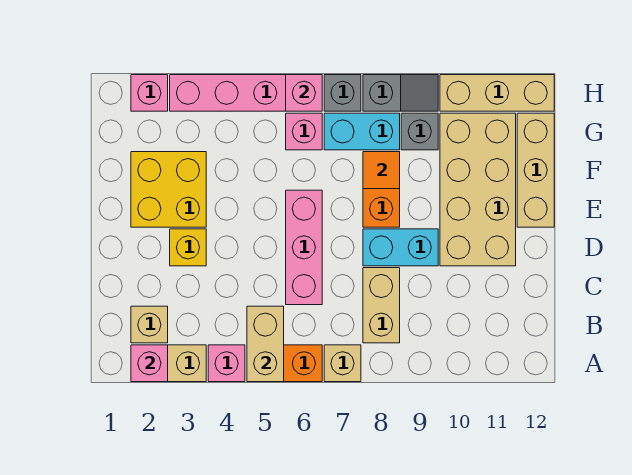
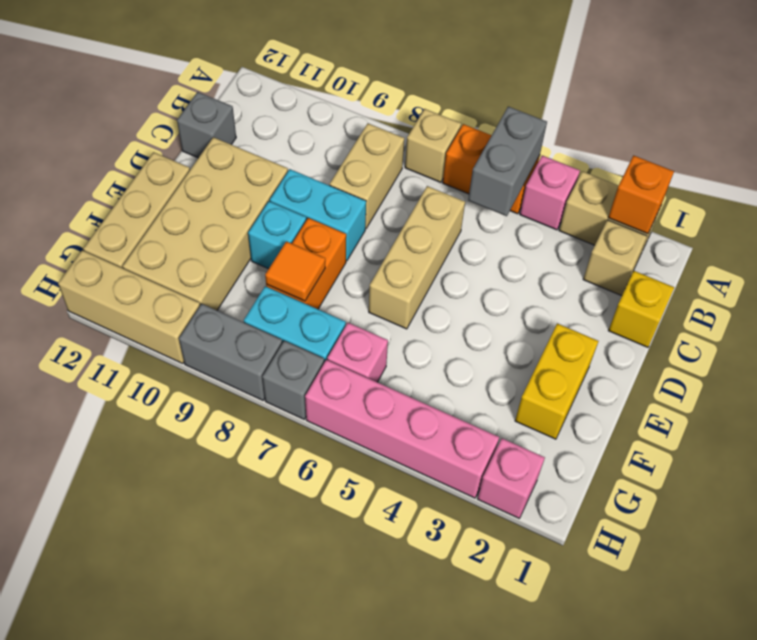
pink brick A2 level 2 -> orange brick A2 level 2
tan brick A5:B5 level 2 -> grey brick A5:B5 level 2
pink brick C6:E6 level 1 -> tan brick C6:E6 level 1
yellow brick D3 level 1 -> yellow brick C1 level 1
yellow brick E2:F3 level 1 -> yellow brick E2:F2 level 1
none -> cyan brick E9 level 1
grey brick G9 level 1 -> grey brick C12 level 1
pink brick H6 level 2 -> none
grey slope H8:H9 level 1 top 8 -> grey brick H8:H9 level 1

